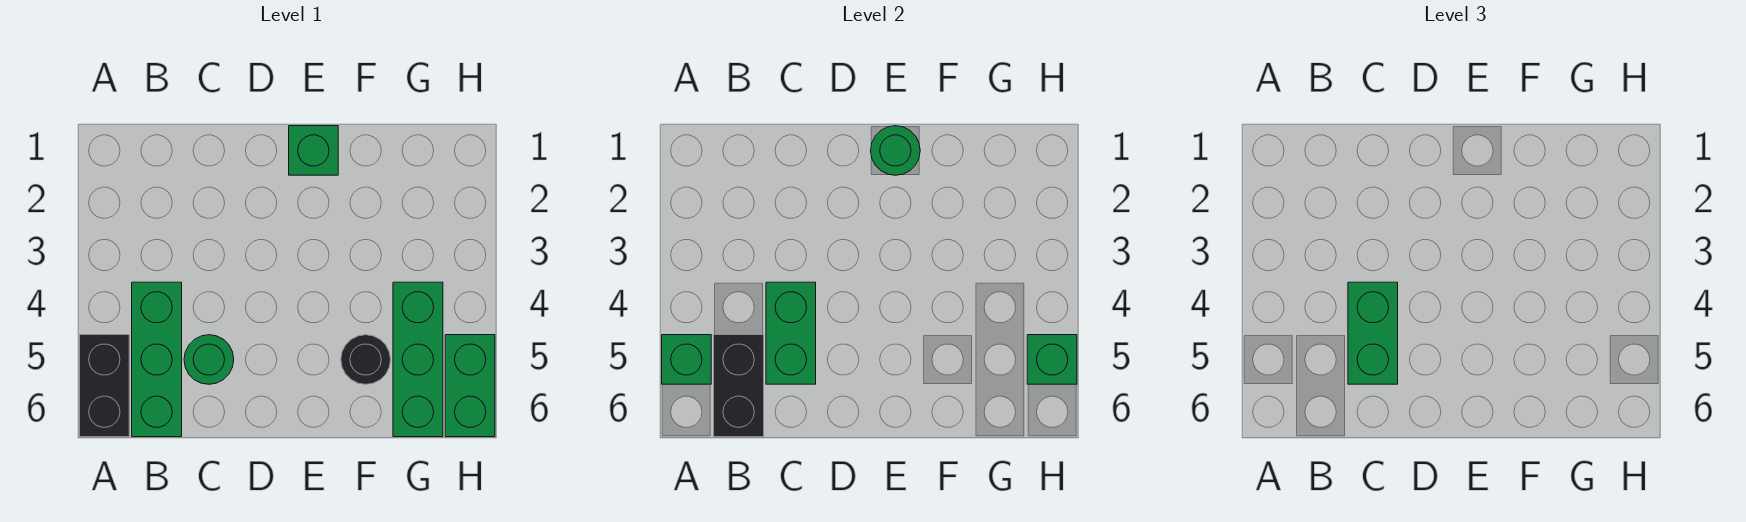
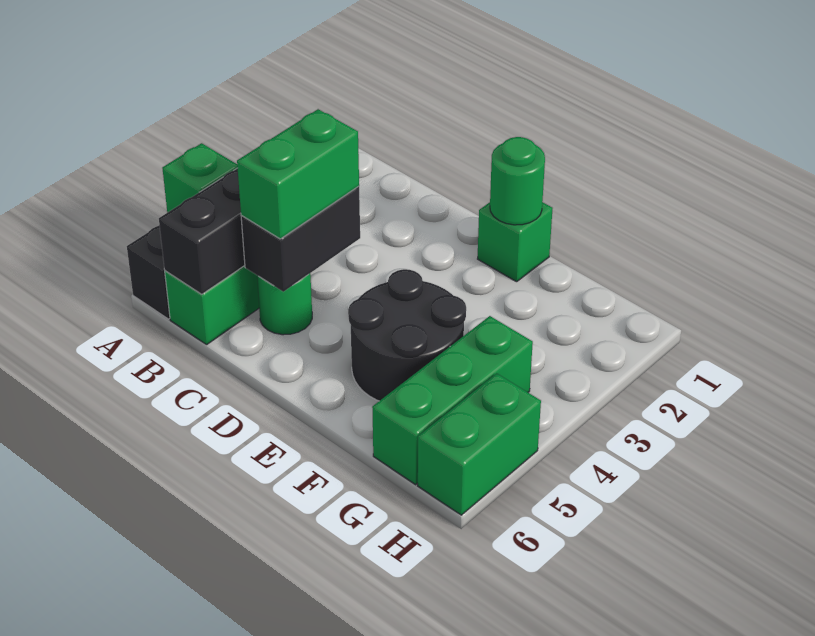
green brick C4:C5 level 2 -> black brick C4:C5 level 2
black round brick F5 level 1 -> black round brick E4:F5 level 1
green brick H5 level 2 -> none

